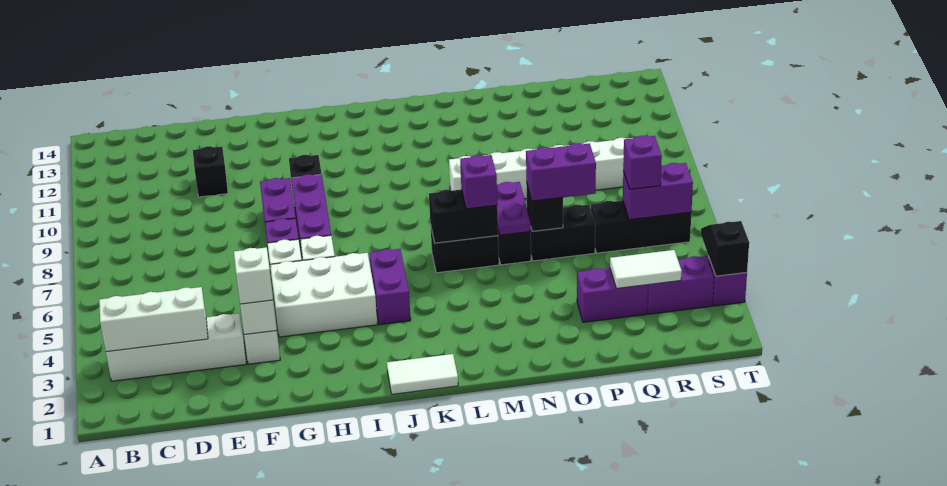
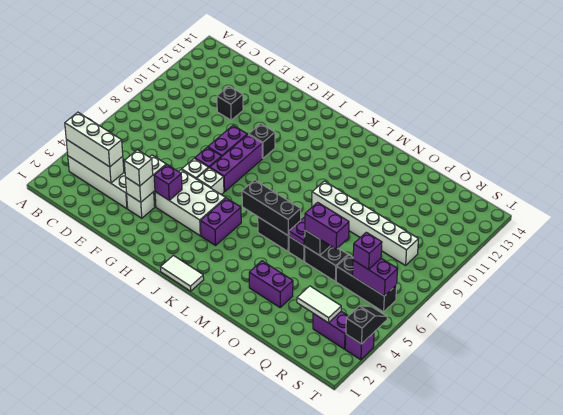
none -> white brick B3:D3 level 3
black brick L6:M6 level 2 -> black brick K6:M6 level 2
purple brick M6 level 3 -> purple brick G4 level 2
purple brick P3:Q3 level 1 -> purple brick N3:O3 level 1

